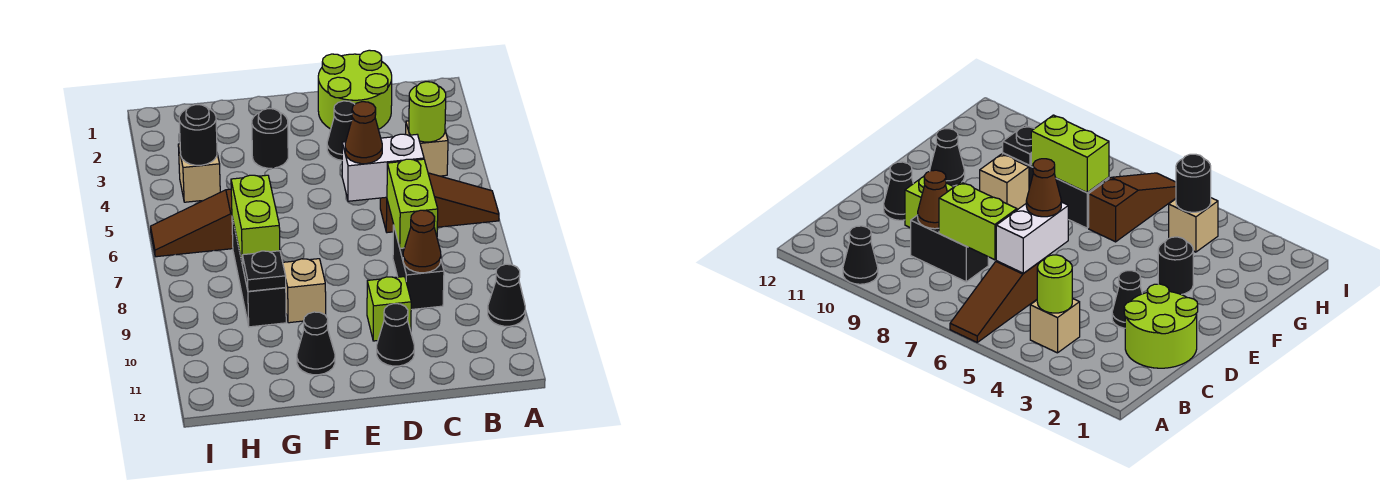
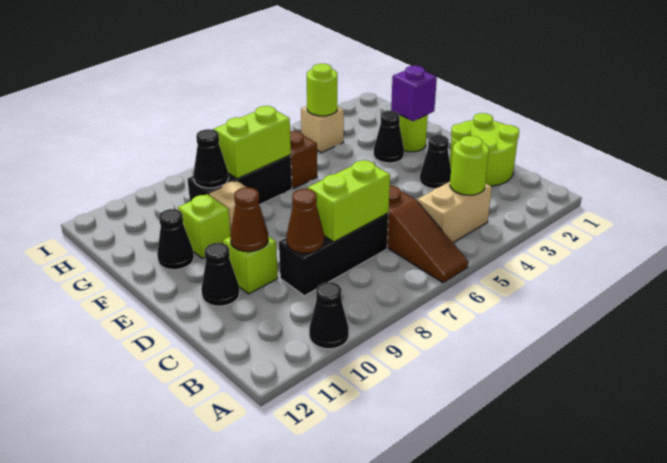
tan brick B4 level 1 -> tan brick B4:B5 level 1
white brick C6:D6 level 2 -> none
black brick C8:C9 level 1 -> black brick C7:C9 level 1
brown cone D6 level 3 -> brown cone D10 level 2
none -> lime round brick F2 level 1
none -> purple brick F2 level 2
black round brick F3 level 1 -> black cone F3 level 1
none -> lime brick F10 level 1
black plate G9 level 2 -> black cone G9 level 2
black round brick H4 level 2 -> lime round brick H4 level 2

